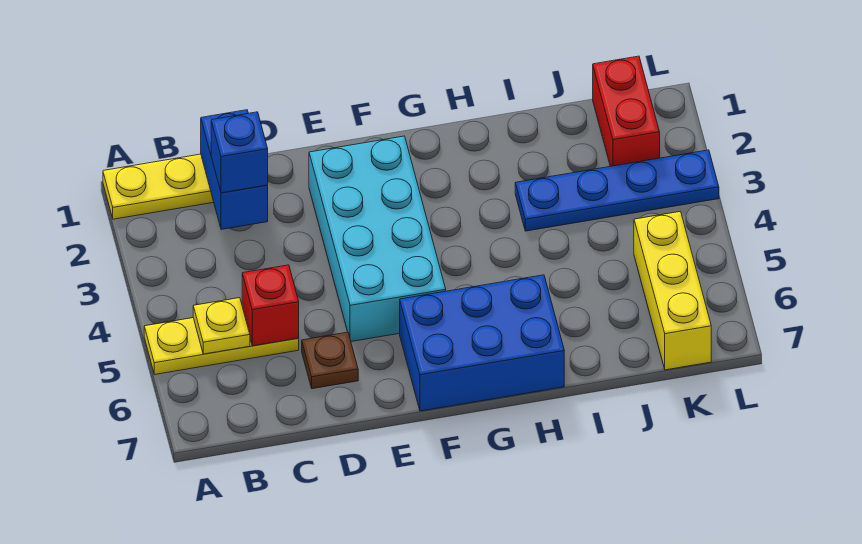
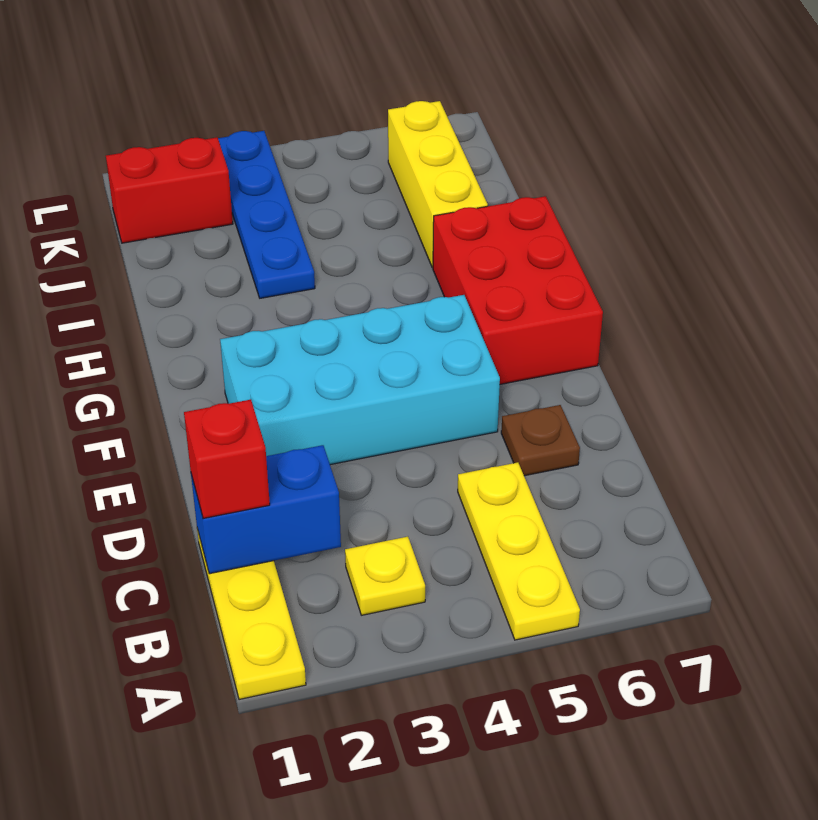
yellow plate B5 level 2 -> yellow plate B3 level 1
blue brick C2 level 3 -> none
red brick C5 level 2 -> red brick C1 level 3
blue brick F6:H7 level 1 -> red brick F6:H7 level 1
yellow brick K5:K7 level 1 -> yellow brick I6:K6 level 1

